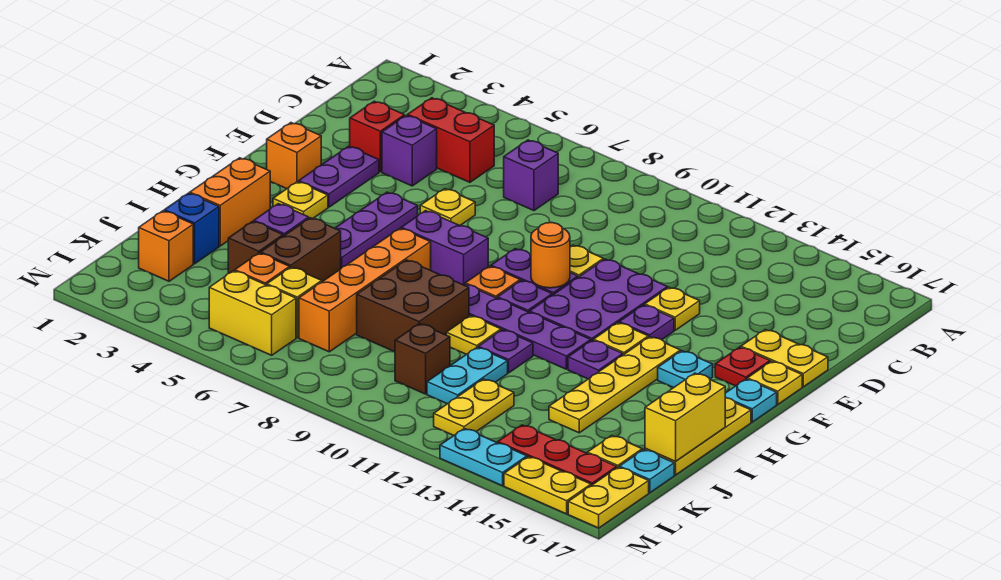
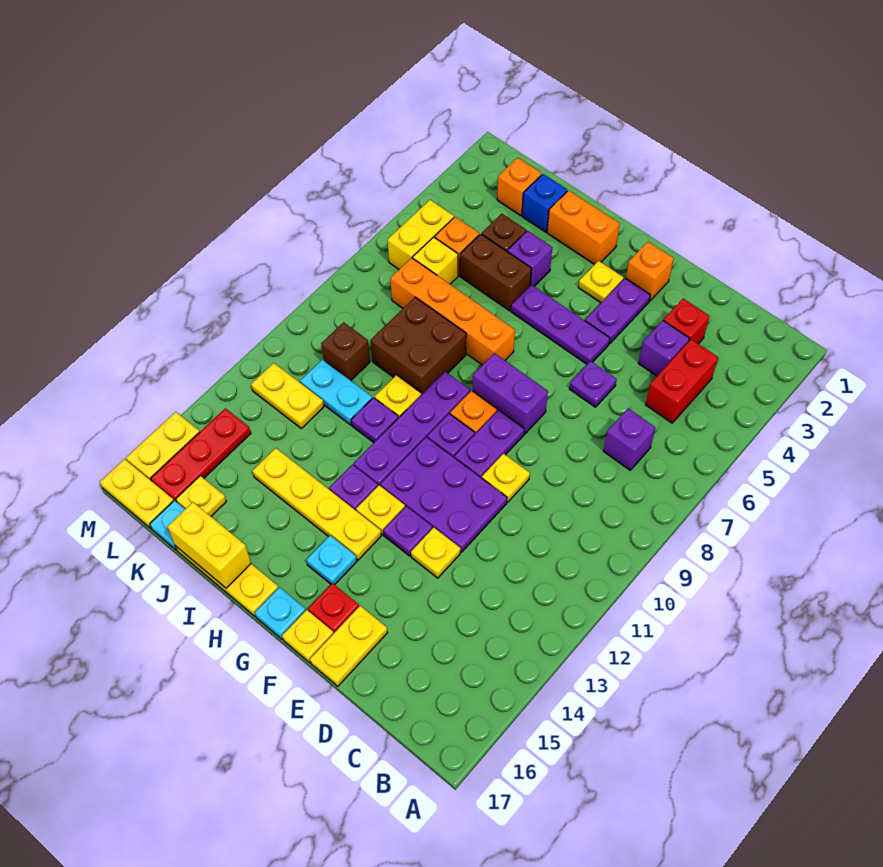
purple plate E3:F3 level 1 -> purple plate F3:F4 level 1
yellow plate E6 level 1 -> purple plate E6 level 1
orange round brick F10 level 2 -> none
purple brick G7:G8 level 1 -> purple brick F8:G8 level 1
cyan plate M13:M14 level 1 -> none

